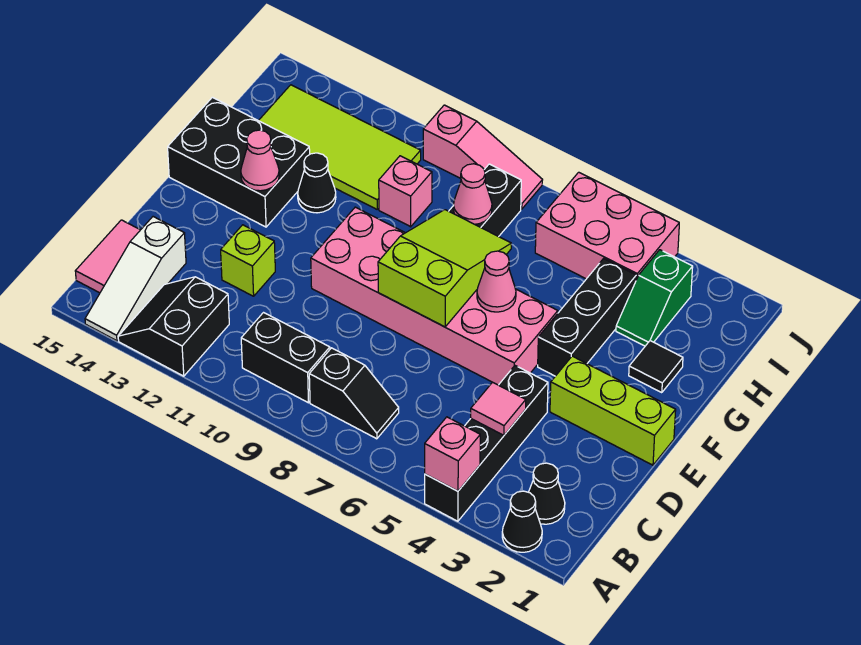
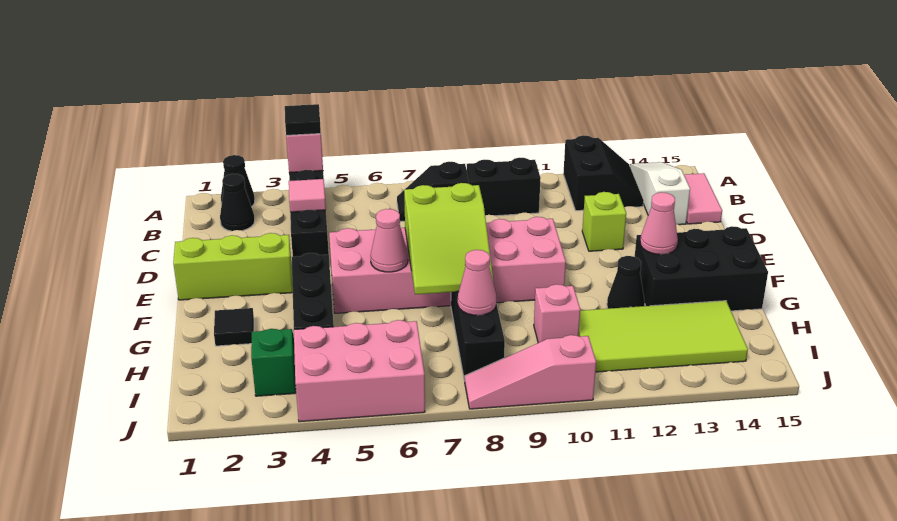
none -> black tile A4 level 3

